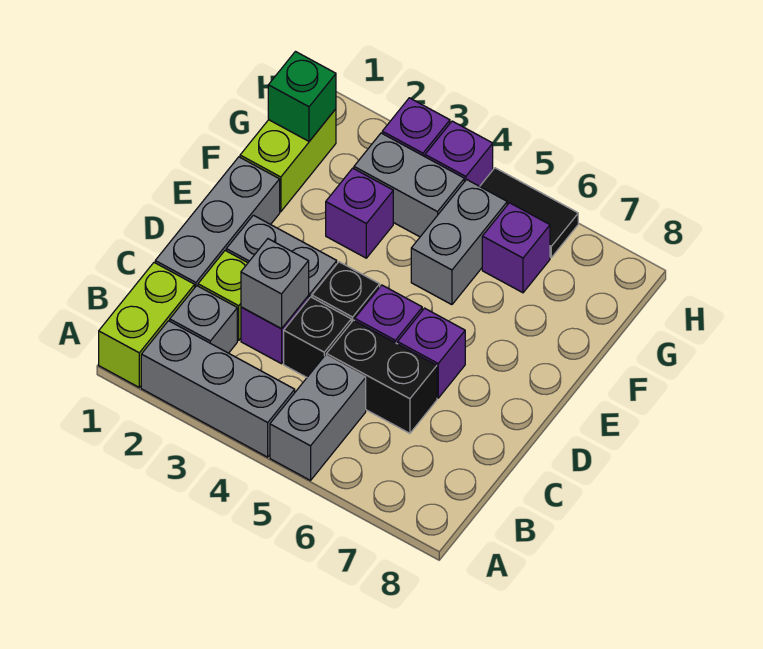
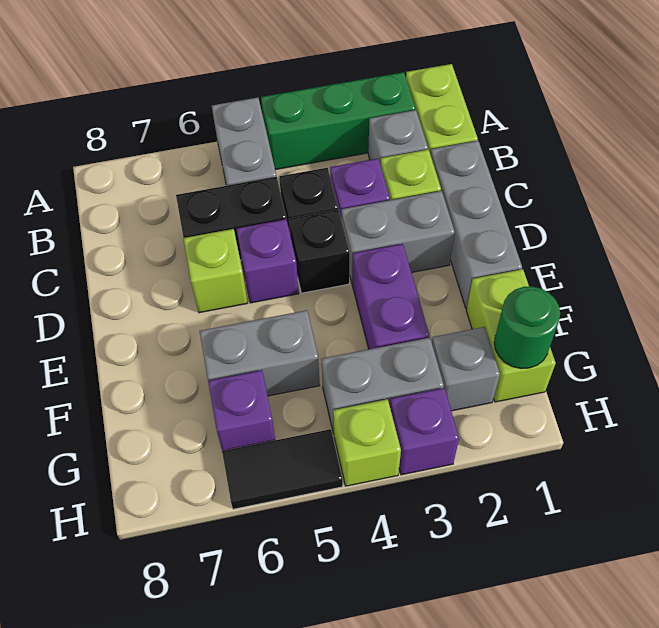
grey brick A2:A4 level 1 -> green brick A2:A4 level 1
grey brick C3 level 2 -> grey brick G2 level 1
purple brick D6 level 1 -> lime brick D6 level 1
purple brick F3 level 1 -> purple brick E3:F3 level 1
grey brick F5:G5 level 1 -> grey brick F5:F6 level 1
green brick G1 level 2 -> green round brick G1 level 2
purple brick H4 level 1 -> lime brick H4 level 1

